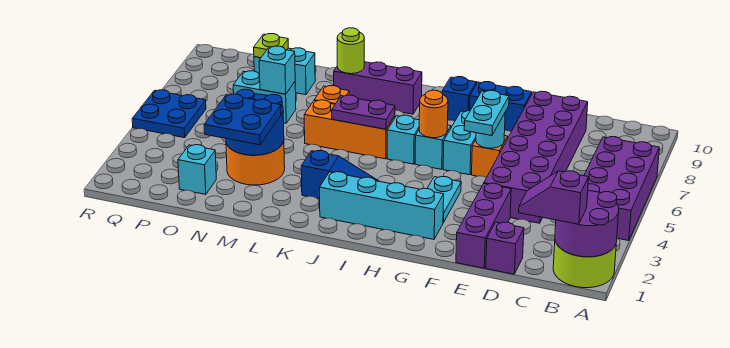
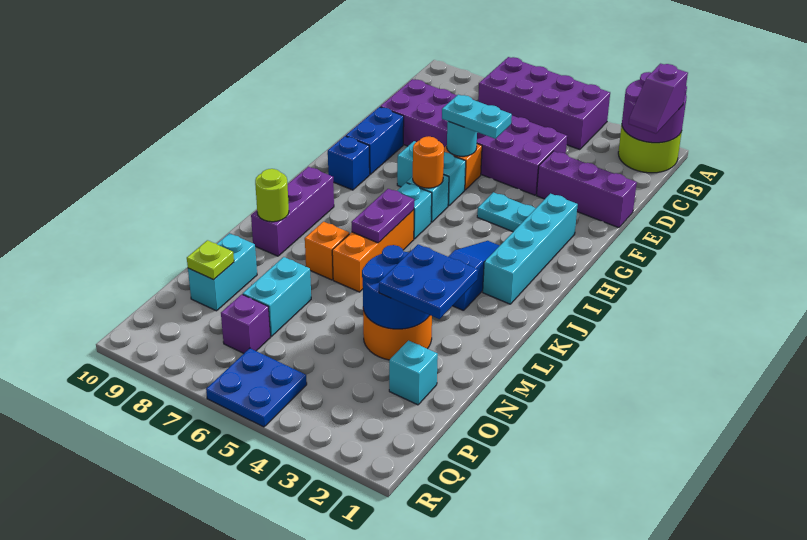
purple brick D1 level 1 -> purple brick P7 level 1
cyan brick N7 level 2 -> none

